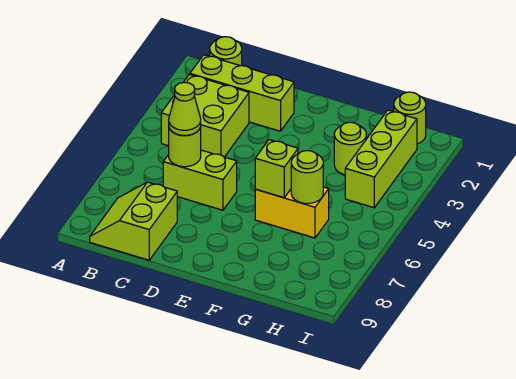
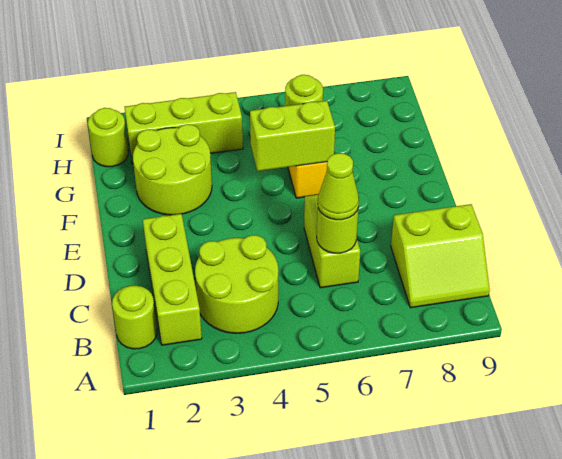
lime brick B3:C4 level 1 -> lime round brick B3:C4 level 1
lime brick F6 level 2 -> lime brick F5:F6 level 2
lime round brick G3 level 1 -> lime round brick F2:G3 level 1

